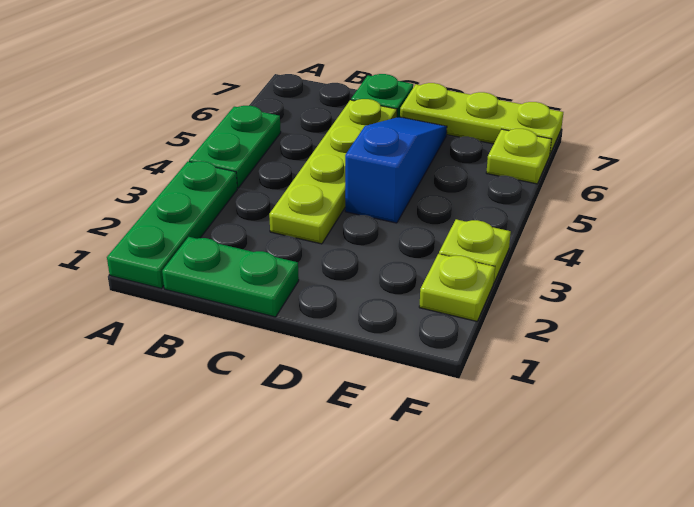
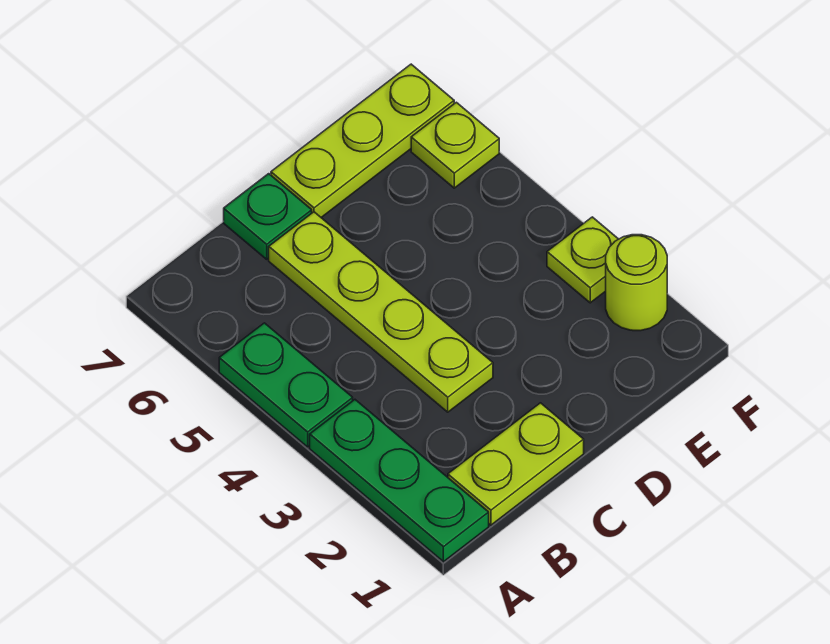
green plate B1:C1 level 1 -> lime plate B1:C1 level 1
blue slope D4:D6 level 1 top 4 -> none
lime plate F2 level 1 -> lime round brick F2 level 1

